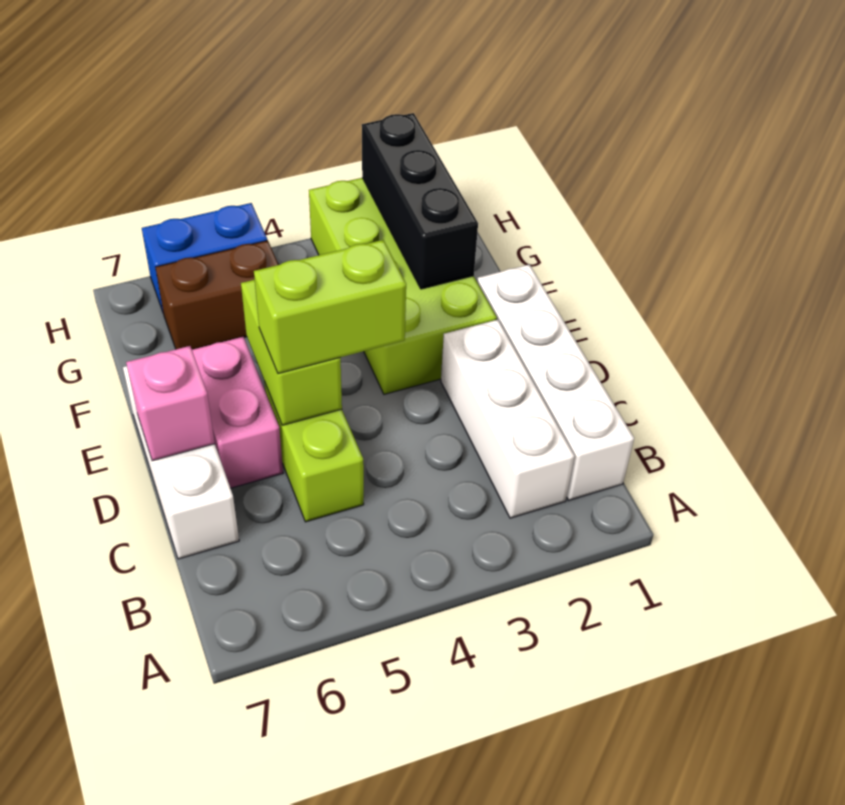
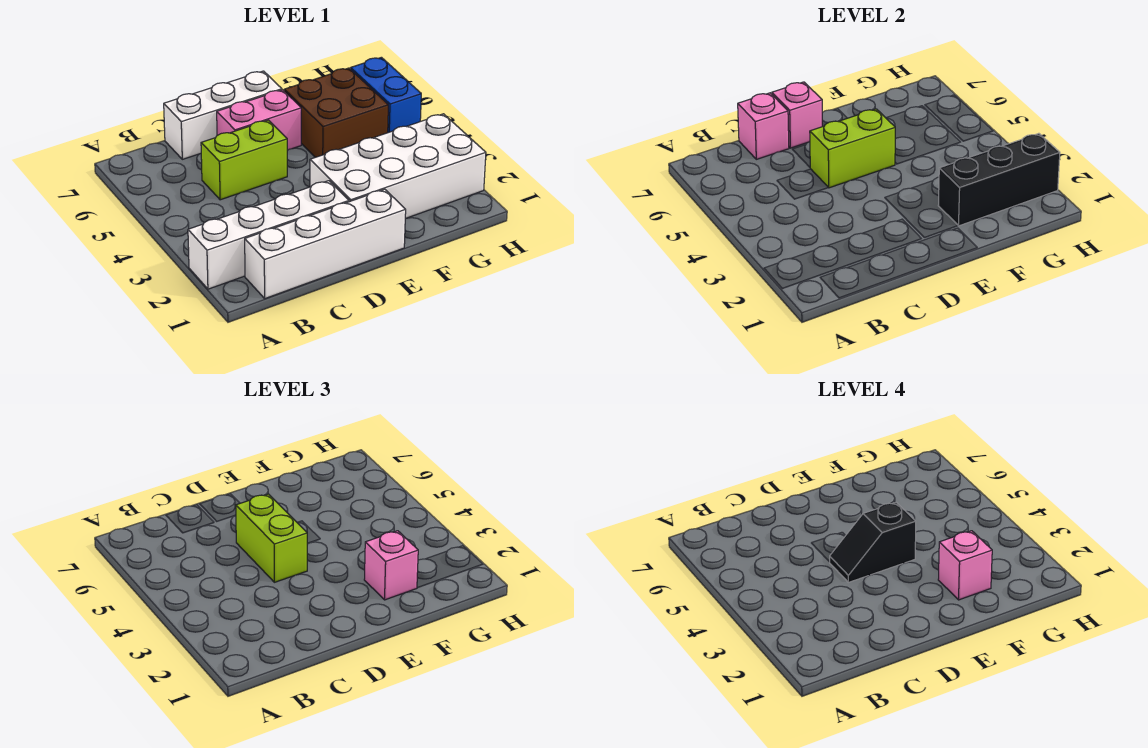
white brick B2:D2 level 1 -> white brick A2:D2 level 1
none -> pink brick C7 level 2
none -> black slope D4:E4 level 4 top E
lime brick E2:H3 level 1 -> white brick E2:H3 level 1
none -> pink brick F2 level 3
none -> pink brick F2 level 4
brown brick G5:G6 level 1 -> brown brick F5:G6 level 1

